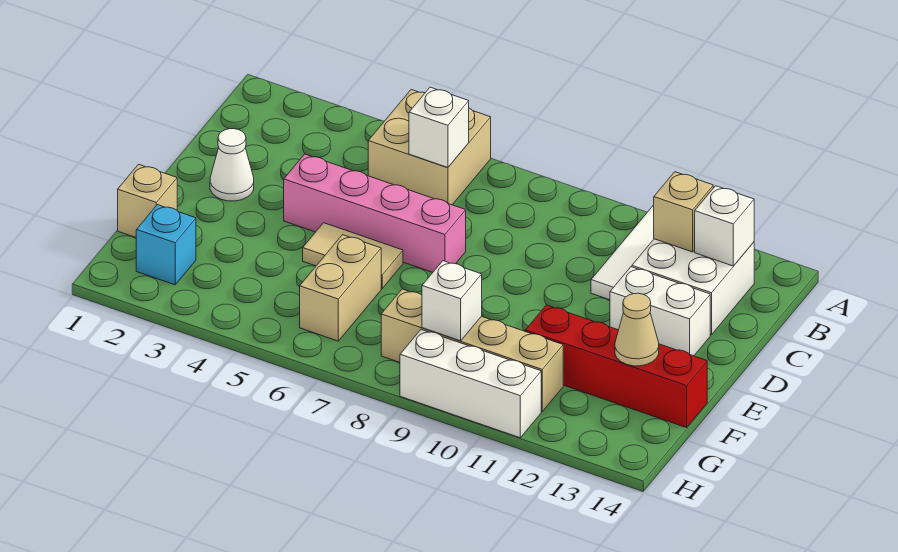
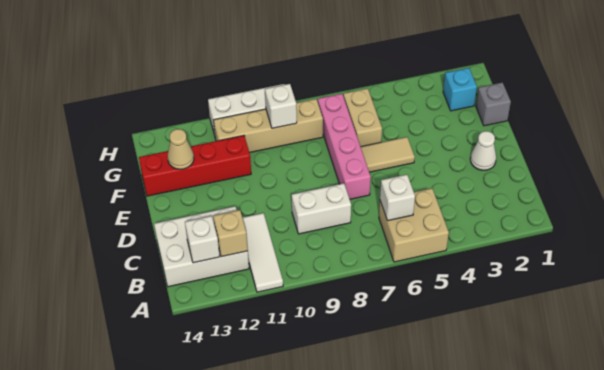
white brick B12:C13 level 1 -> white brick B12:C14 level 1
pink brick D4:D7 level 1 -> pink brick D7:G7 level 1
white brick D12:D13 level 1 -> white brick C8:C9 level 1
tan brick F1 level 1 -> grey brick F1 level 1

